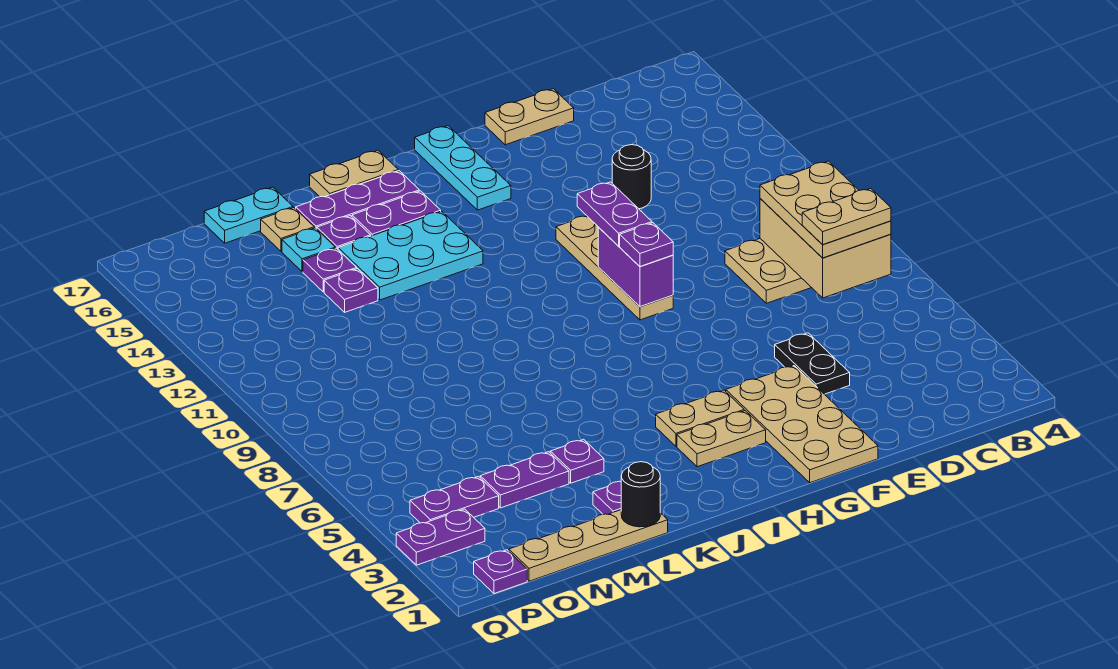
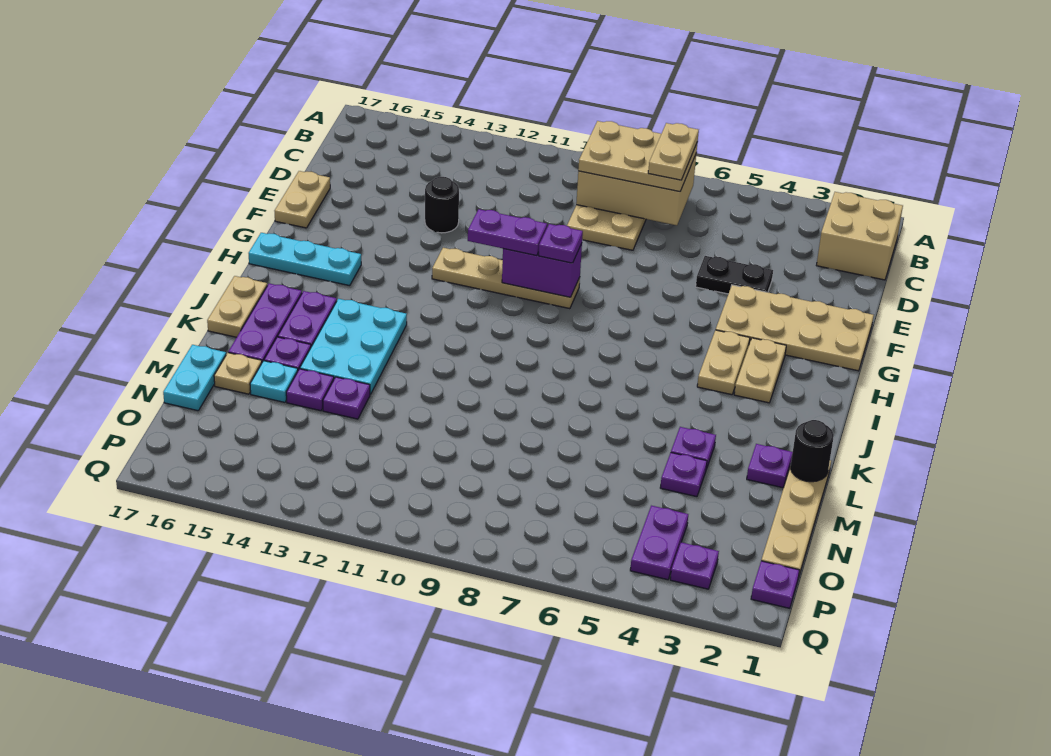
none -> tan brick B1:C2 level 1
purple plate M4:N4 level 1 -> purple plate M4 level 1
purple plate P3:Q3 level 1 -> purple plate P3 level 1

